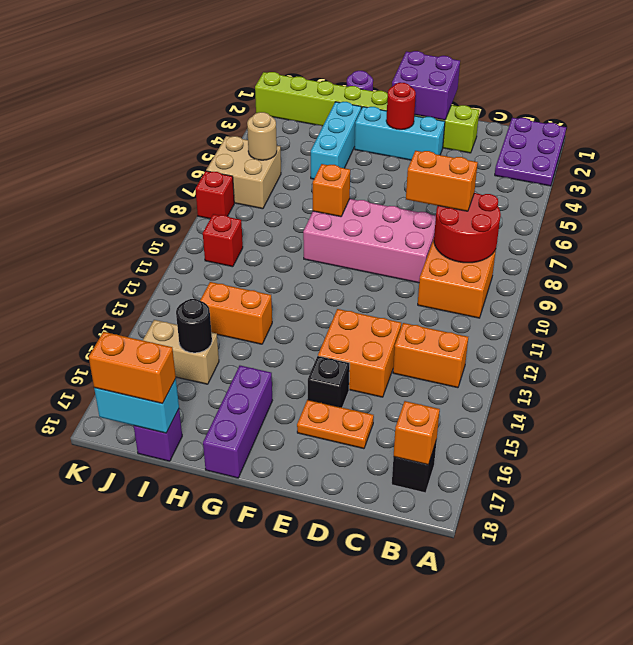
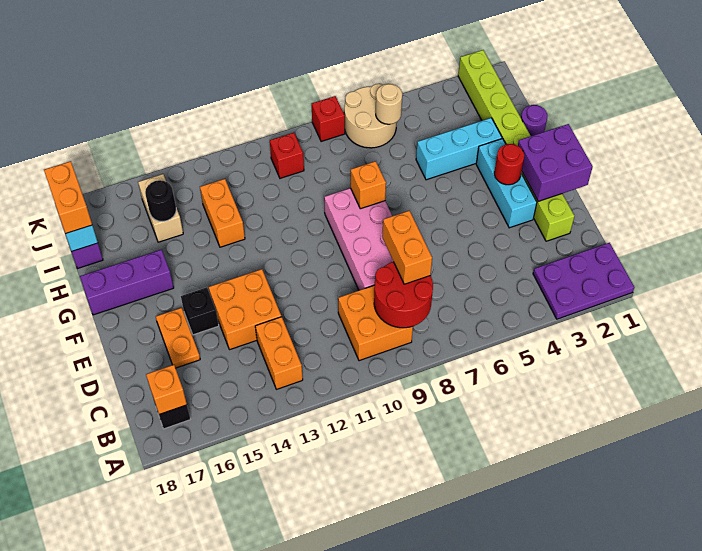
tan brick J6:K7 level 1 -> tan round brick J6:K7 level 1

